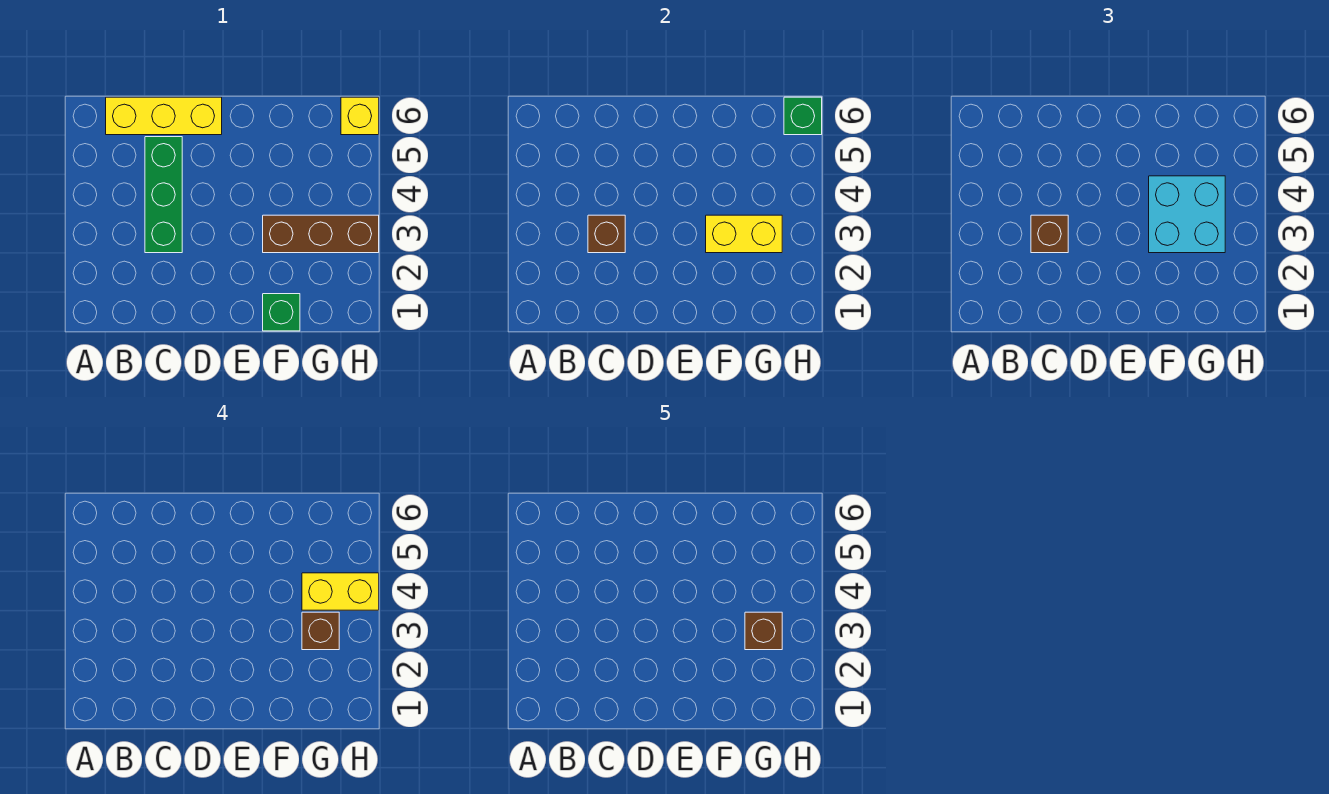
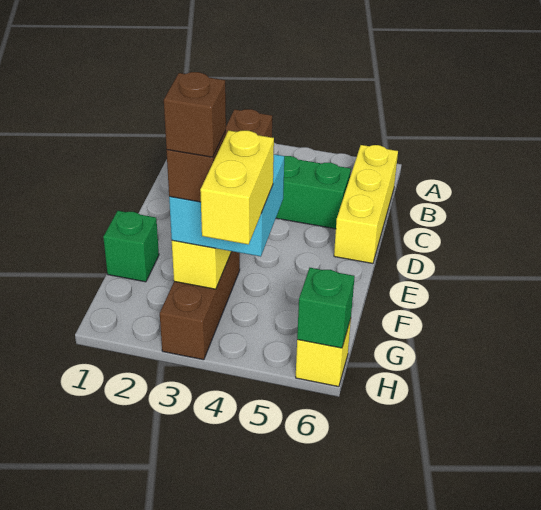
brown brick C3 level 3 -> none

